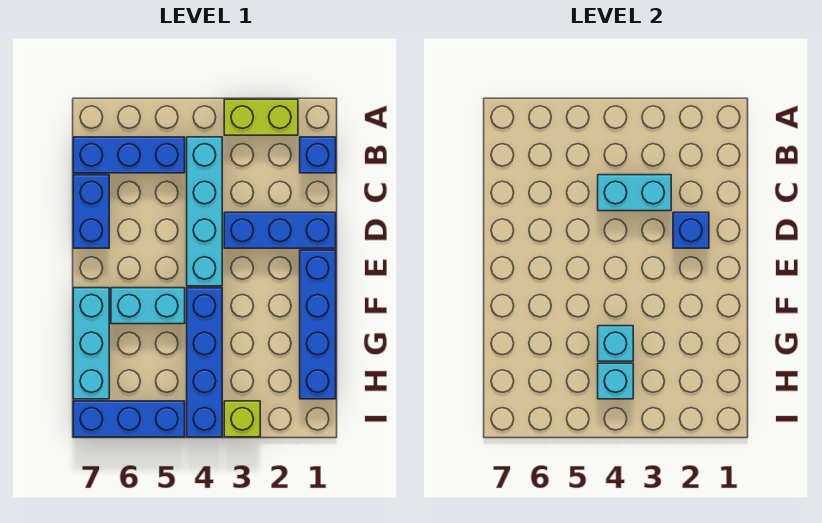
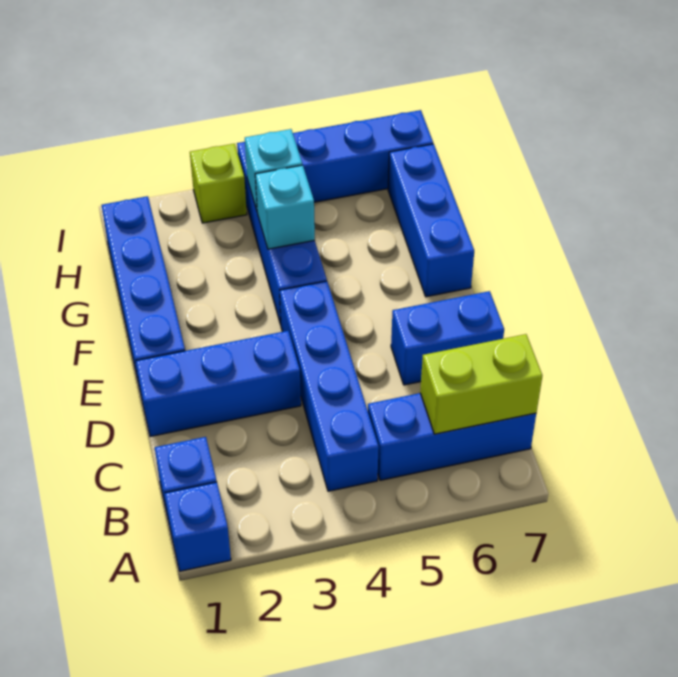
lime brick A2:A3 level 1 -> lime brick B6:B7 level 2
cyan brick B4:E4 level 1 -> blue brick B4:E4 level 1
cyan brick C3:C4 level 2 -> none
blue brick C7:D7 level 1 -> blue brick D6:D7 level 1
blue brick D2 level 2 -> blue brick A1 level 1
cyan brick F5:F6 level 1 -> none
cyan brick F7:H7 level 1 -> blue brick F7:H7 level 1

